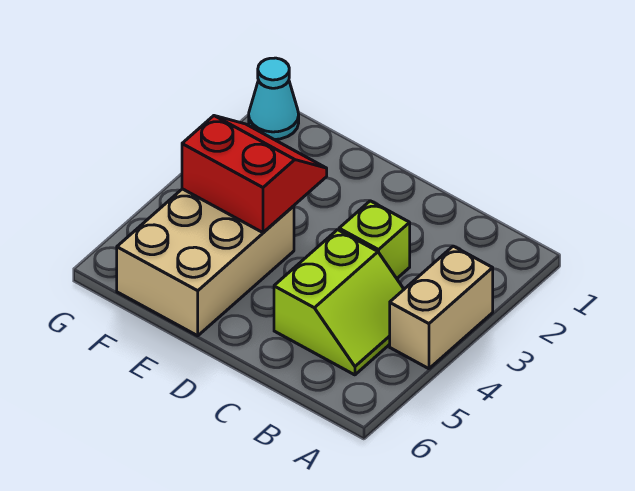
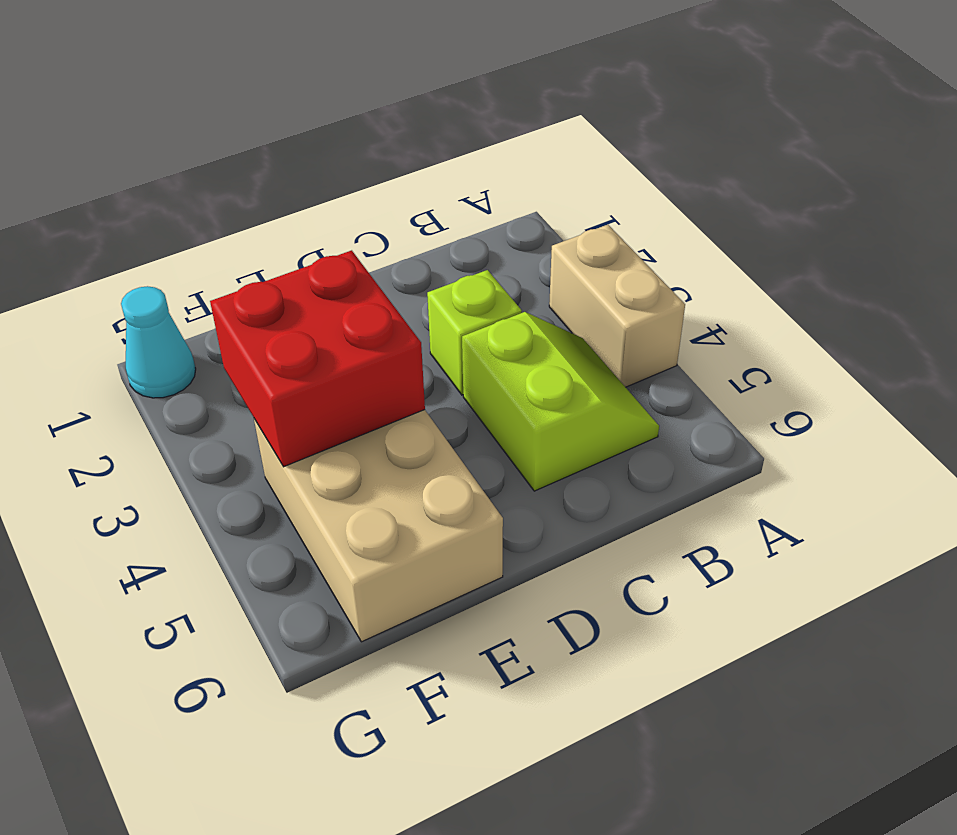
red slope E3:F4 level 2 top 4 -> red brick E3:F4 level 2

